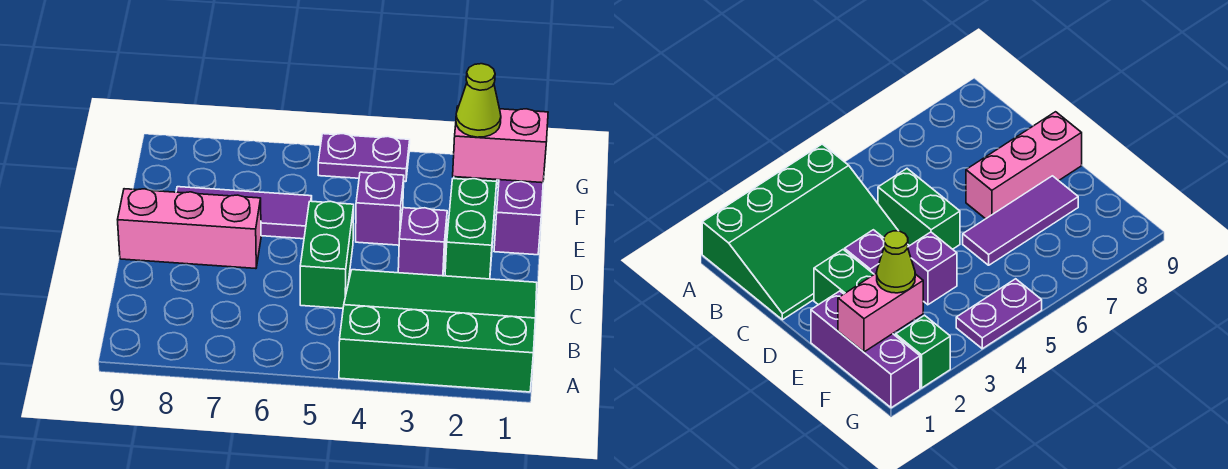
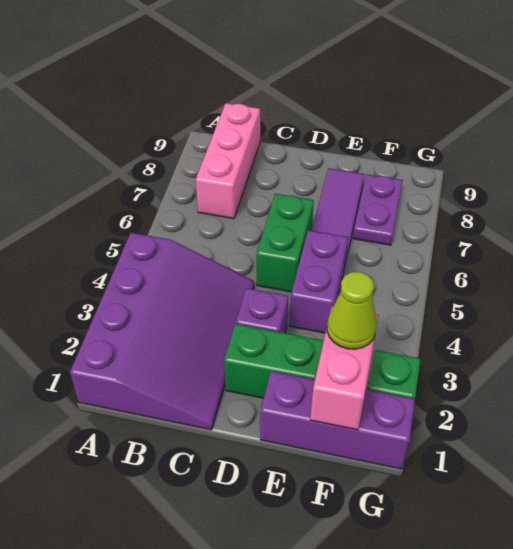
green slope A1:C4 level 1 top A -> purple slope A1:C4 level 1 top A
green brick C5:D5 level 1 -> green brick D5:D6 level 1
pink brick D7:D9 level 1 -> pink brick B7:B9 level 1
purple brick E4 level 1 -> purple brick E4:E5 level 1
purple plate G4:G5 level 1 -> purple plate F7:F8 level 1

